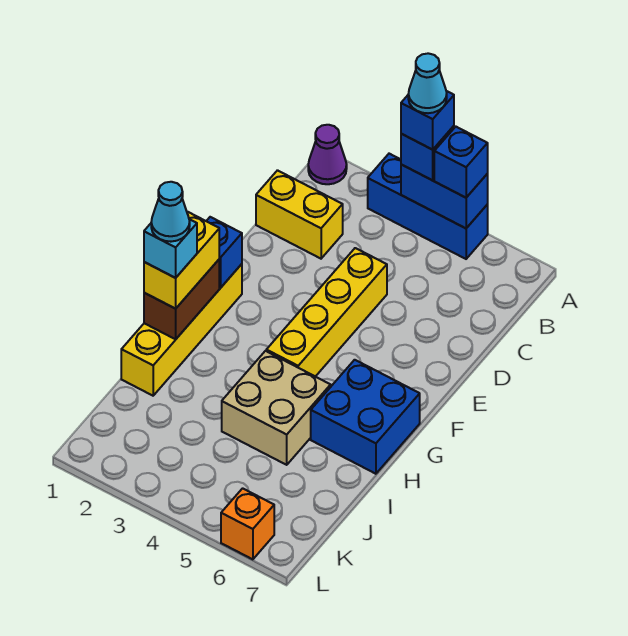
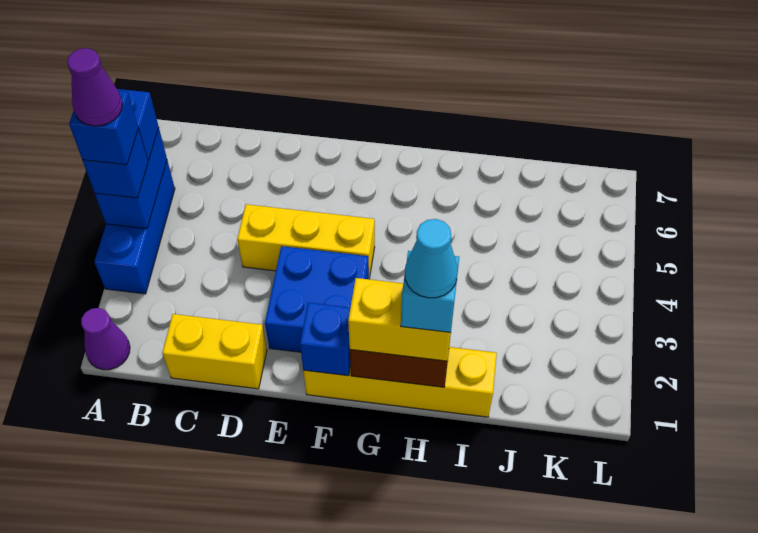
cyan cone A4 level 5 -> purple cone A4 level 5
yellow brick C1:C2 level 1 -> yellow brick C1:D1 level 1
yellow brick D4:G4 level 1 -> yellow brick D4:F4 level 1
blue brick G6:H7 level 1 -> blue brick E2:F3 level 1
tan brick H4:I5 level 1 -> none
orange brick L6 level 1 -> none

